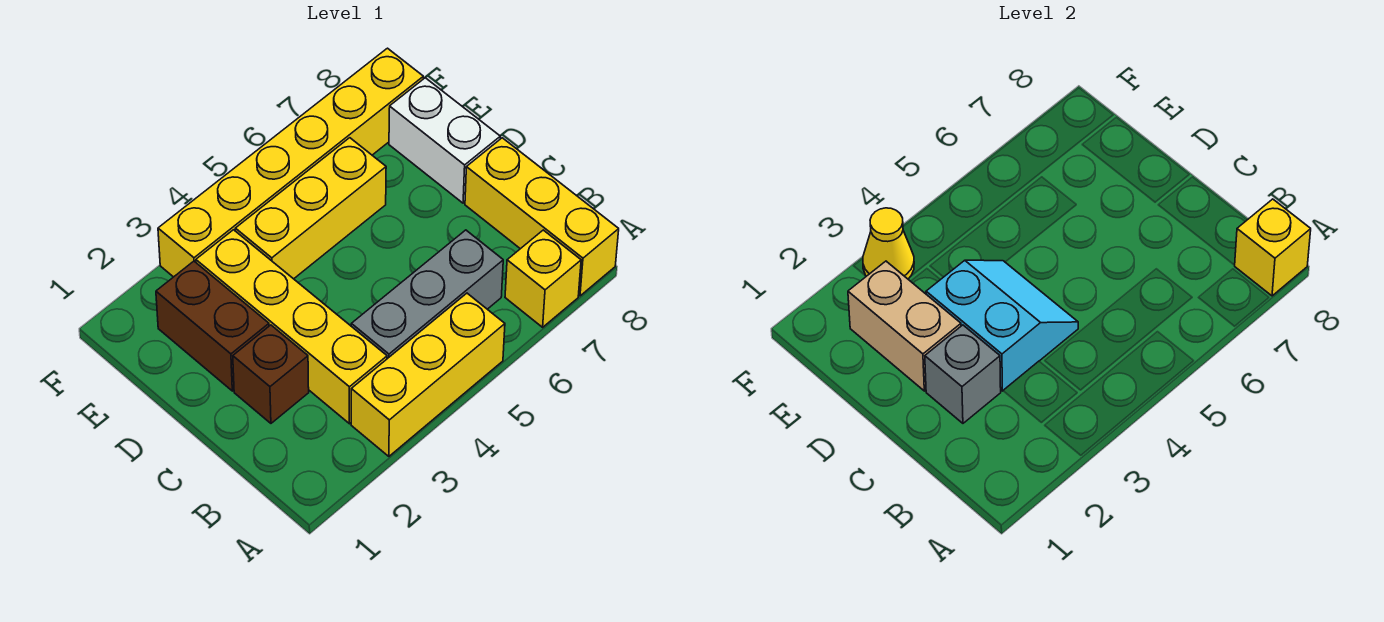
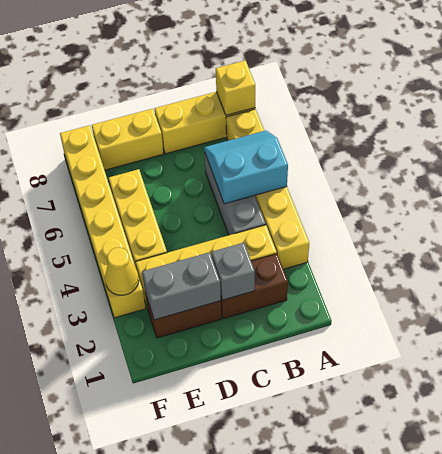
brown brick C2 level 1 -> brown brick B2:C2 level 1
cyan slope C3:D4 level 2 top 3 -> cyan slope A5:B6 level 2 top 5
tan brick D2:E2 level 2 -> grey brick D2:E2 level 2
white brick D8:E8 level 1 -> yellow brick D8:E8 level 1

